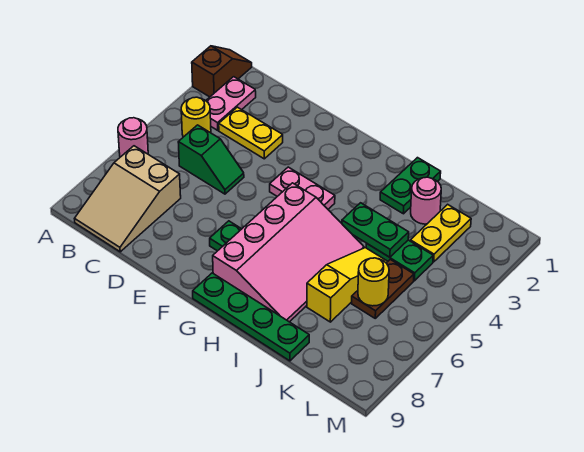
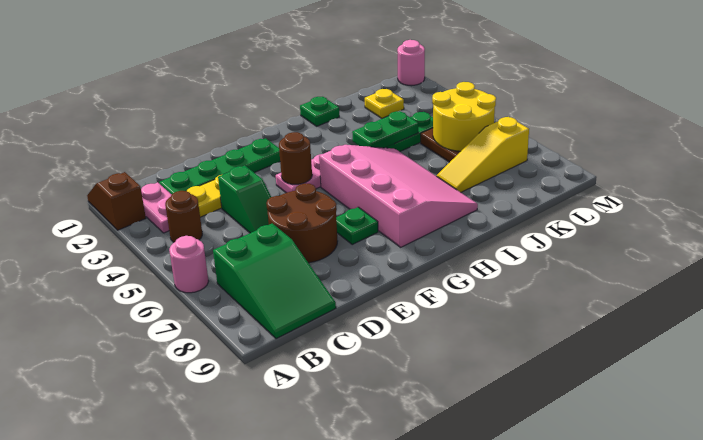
yellow round brick B4 level 1 -> brown round brick B4 level 1
tan slope B7:C9 level 1 top 7 -> green slope B7:C9 level 1 top 7
green slope C5:D5 level 1 top C -> green slope D4:D5 level 1 top 4
none -> brown round brick D6:E7 level 1
none -> brown round brick F4 level 2
green plate G9:J9 level 1 -> green plate C2:F2 level 1
green plate I1:I2 level 1 -> green plate I1 level 1
pink round brick J2 level 1 -> pink round brick M1 level 1
yellow slope J5:J7 level 1 top 7 -> yellow slope J7:L7 level 1 top L
yellow plate K2:K3 level 1 -> yellow plate K2 level 1
yellow round brick K6 level 2 -> yellow round brick K5:L6 level 2

